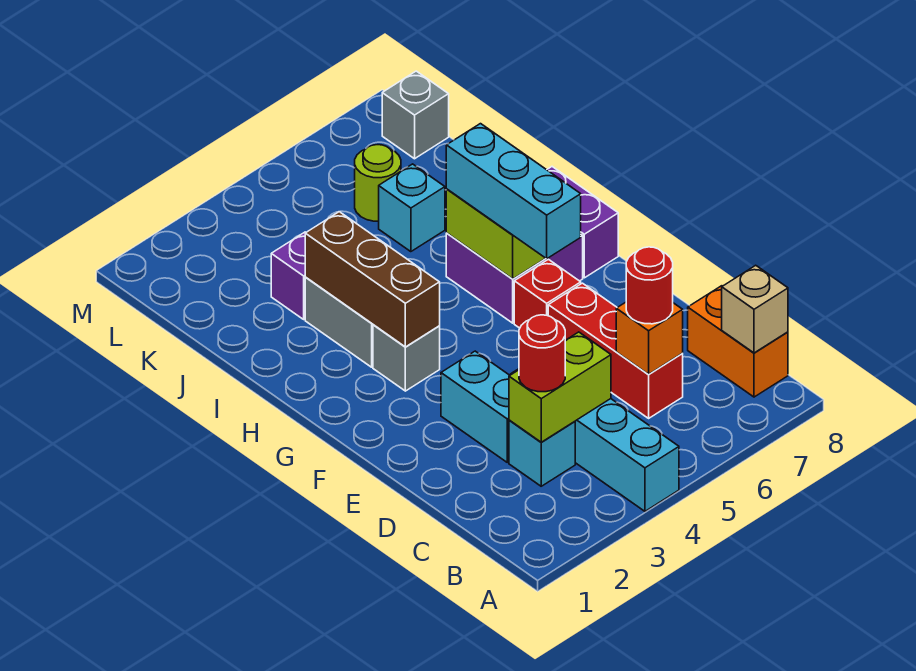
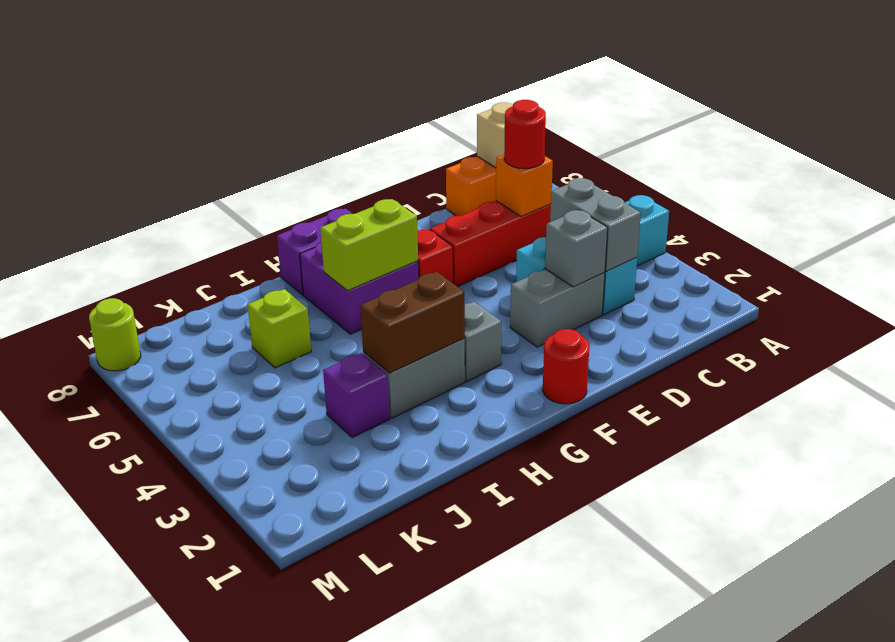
lime brick C3:C4 level 2 -> grey brick C3:C4 level 2
red round brick C3 level 3 -> red round brick F1 level 1
cyan brick D3:E3 level 1 -> grey brick D3:E3 level 1
cyan brick F6:H6 level 3 -> none
brown brick G3:I3 level 2 -> brown brick H3:I3 level 2
cyan brick J6 level 1 -> lime brick J6 level 1
lime round brick K6 level 1 -> lime round brick M8 level 1
grey brick L8 level 1 -> grey brick D3 level 2

